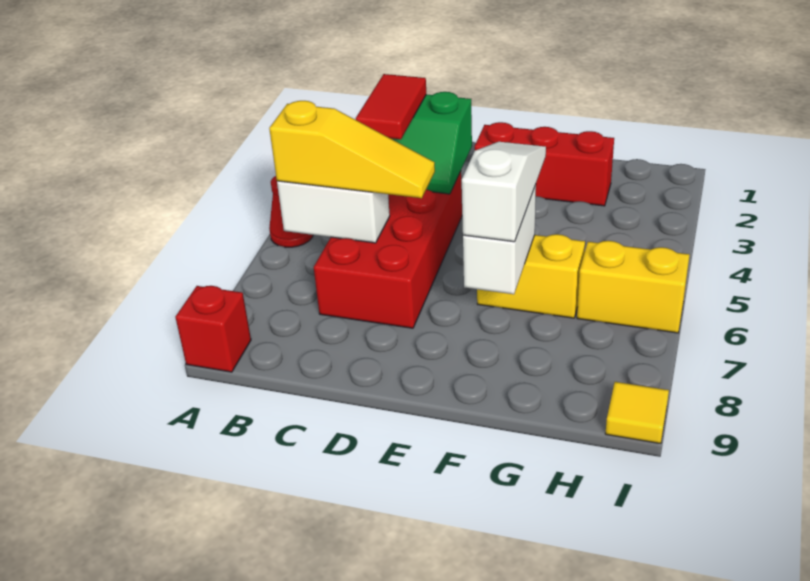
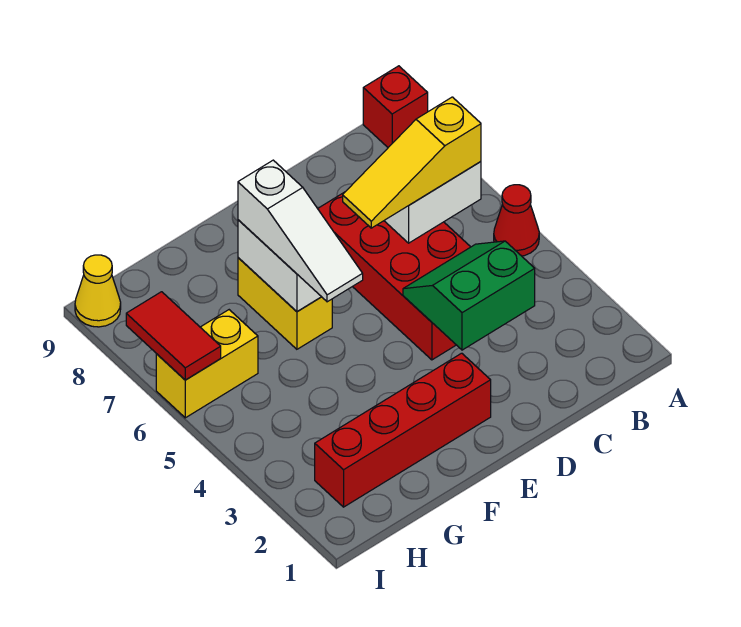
red tile C3:C4 level 3 -> red tile I6:I7 level 2
red brick E2:G2 level 1 -> red brick E2:H2 level 1
yellow brick F6:G6 level 1 -> yellow brick F6:F7 level 1
yellow tile I9 level 1 -> yellow cone I9 level 1

